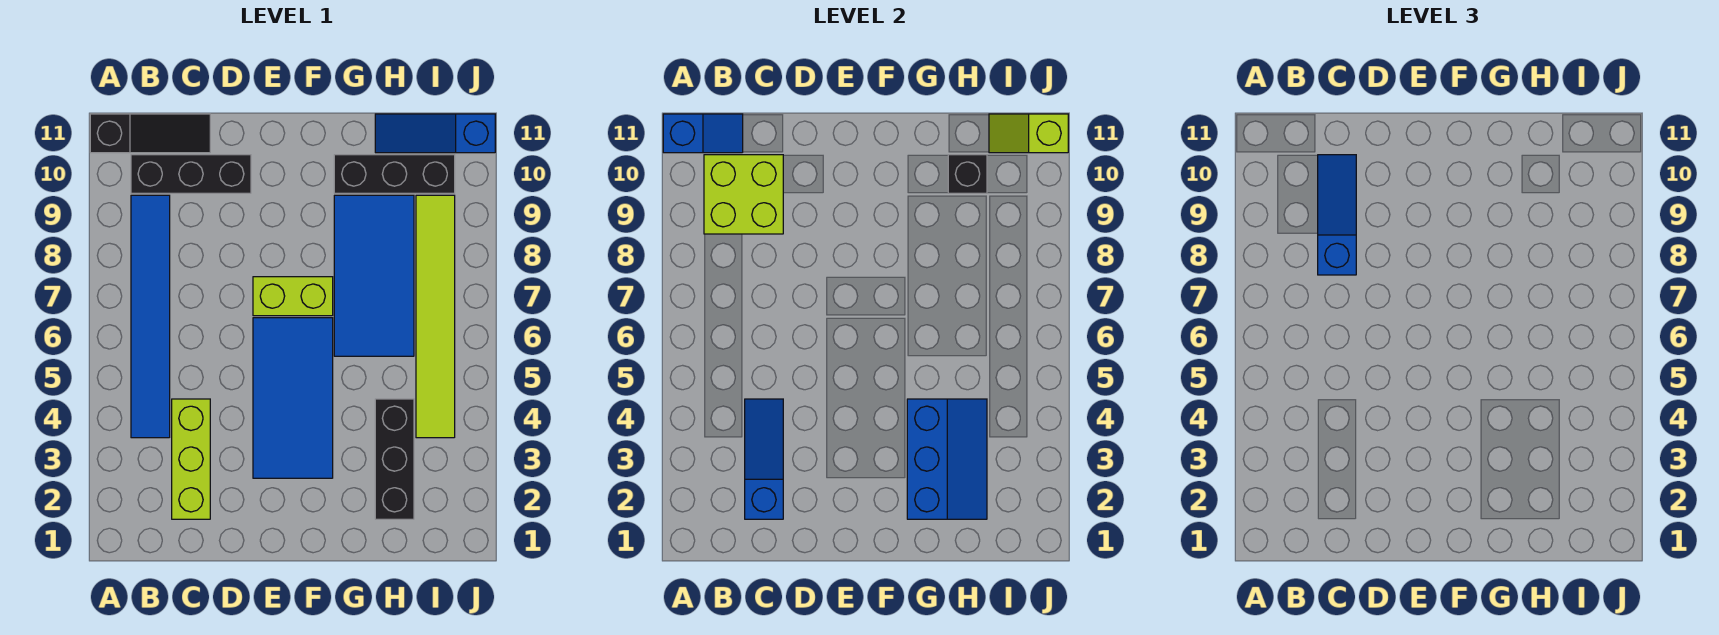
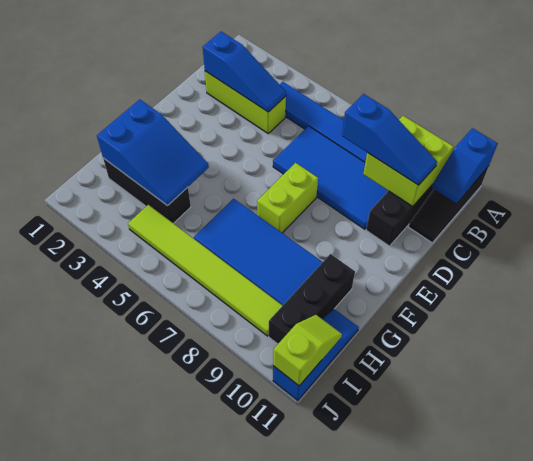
blue tile E3:F6 level 1 -> blue tile C6:D9 level 1
blue slope G2:H4 level 2 top G -> blue slope G2:H4 level 2 top 2
black brick H10 level 2 -> none

